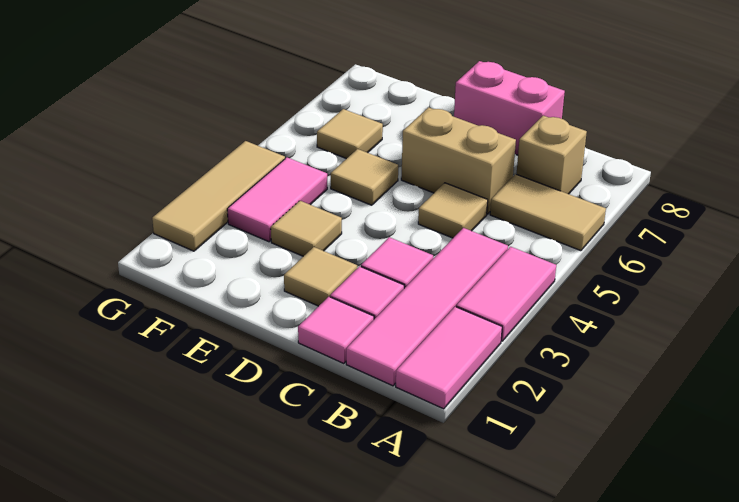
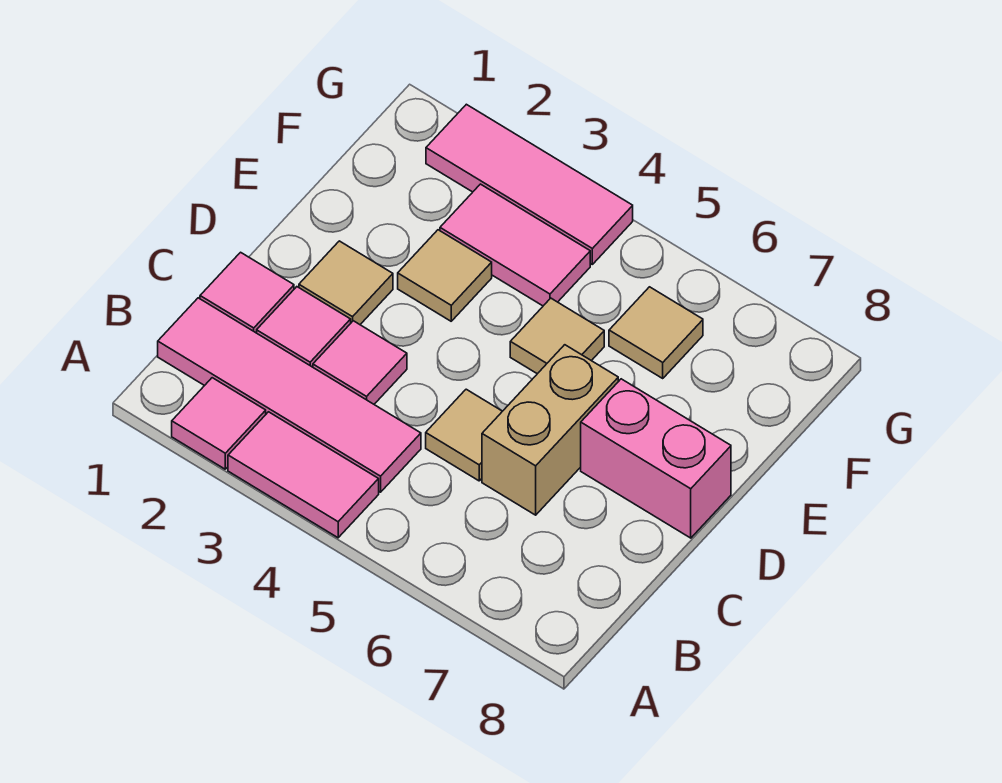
pink tile A1:A2 level 1 -> pink tile A2 level 1
tan tile A6:B6 level 1 -> none
tan brick B7 level 1 -> none
pink brick C8:D8 level 1 -> pink brick D7:D8 level 1
tan tile G2:G4 level 1 -> pink tile G2:G4 level 1

